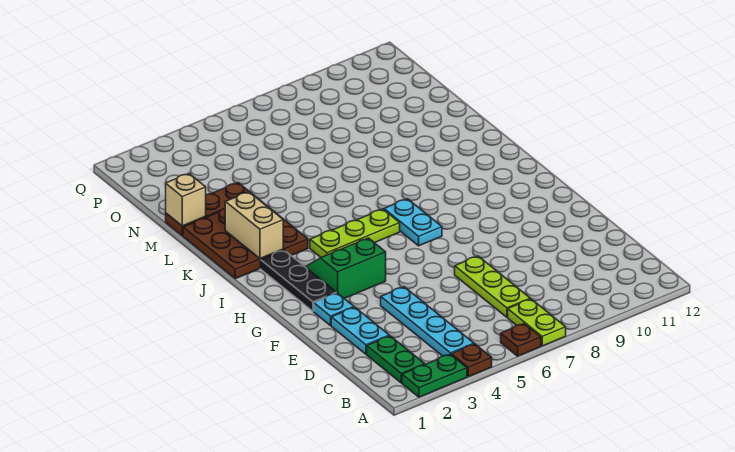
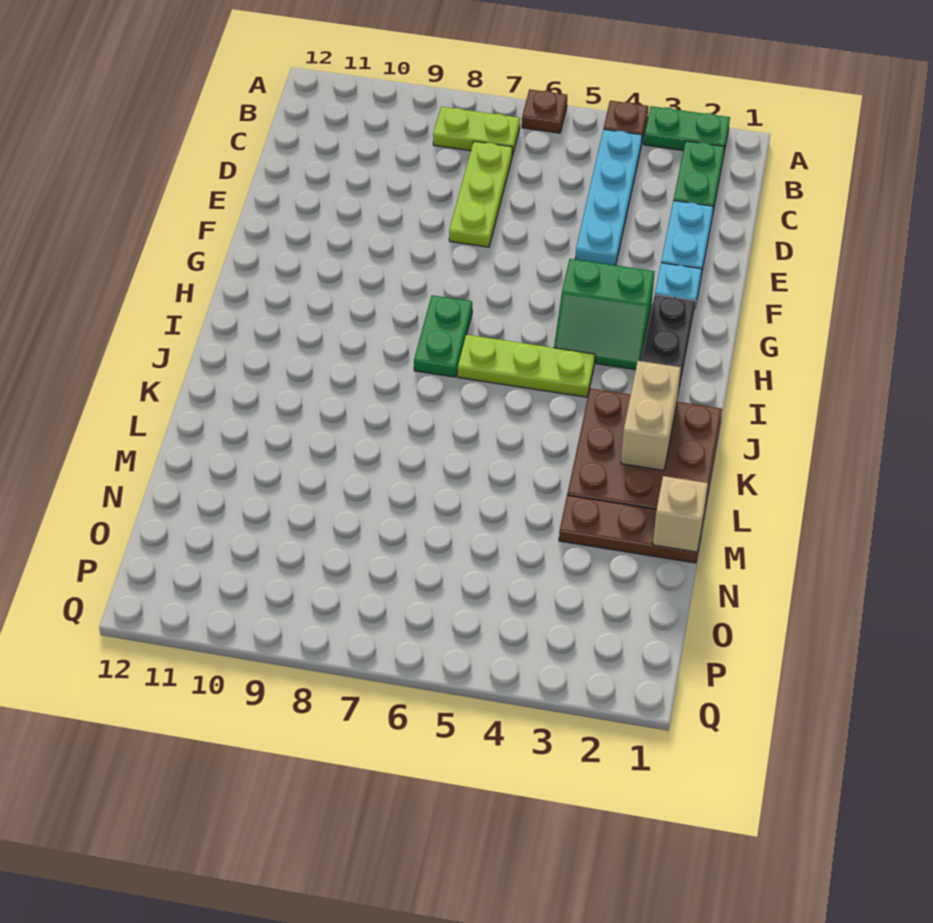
lime plate A7:B7 level 1 -> lime plate B7:B8 level 1
cyan plate H7:I7 level 1 -> green plate H7:I7 level 1

